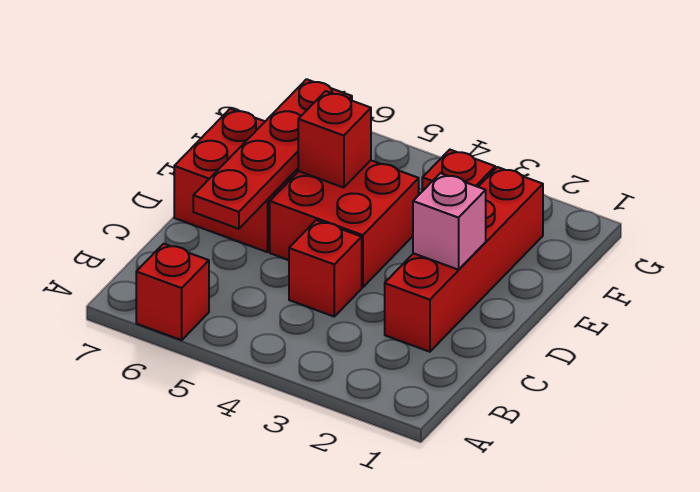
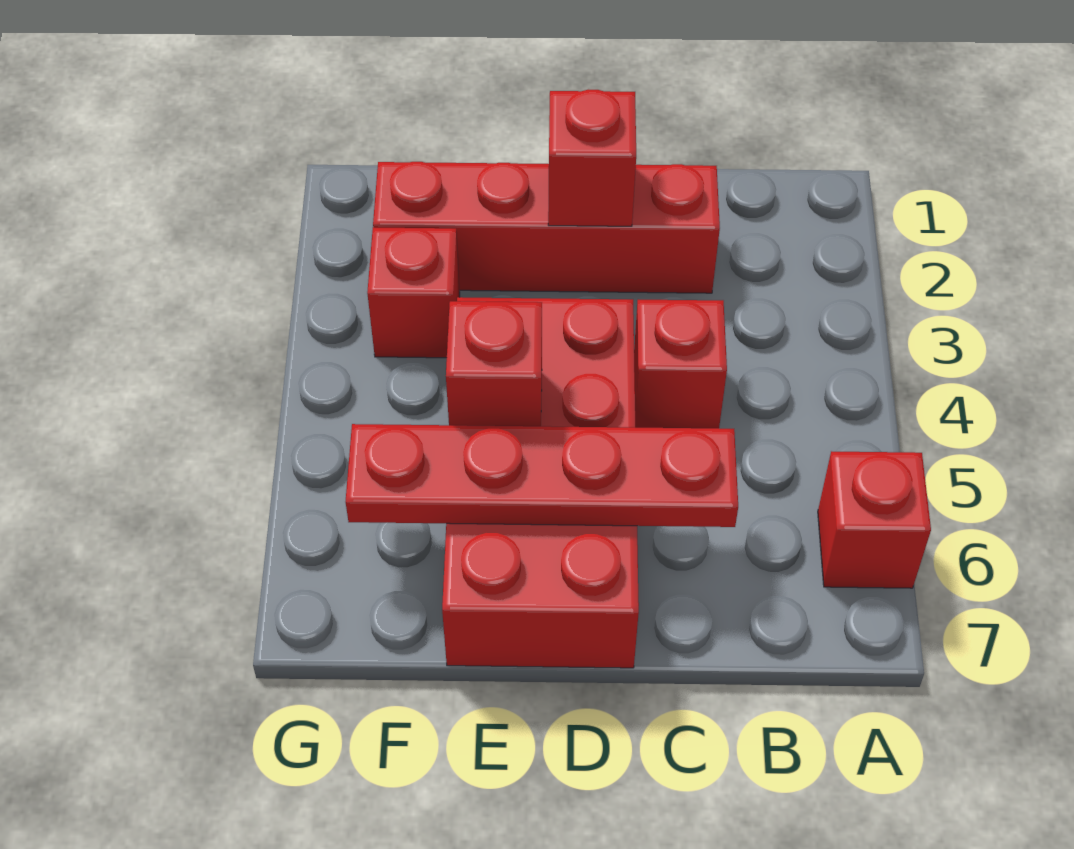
pink brick D2 level 2 -> red brick D2 level 2

